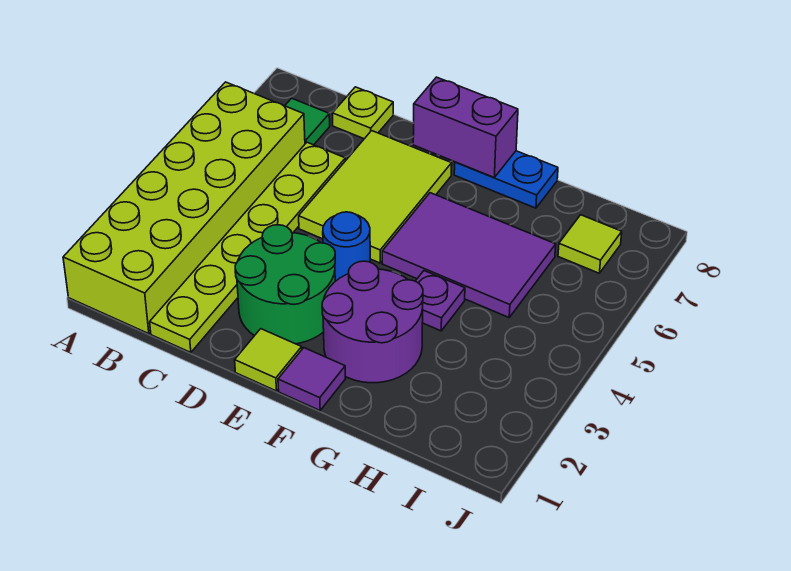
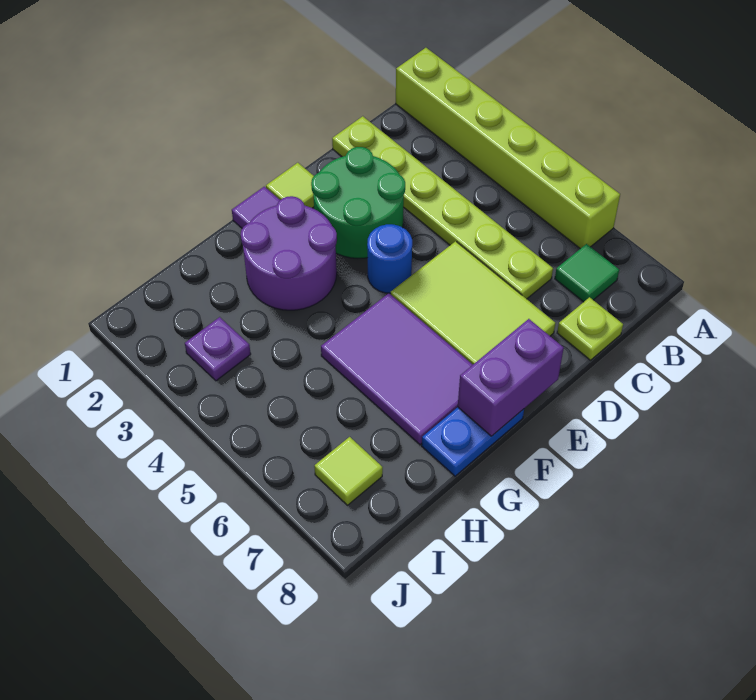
lime brick A1:B6 level 1 -> lime brick A1:A6 level 1
purple tile F5:H6 level 1 -> purple tile F5:G7 level 1
purple plate G4 level 1 -> purple plate I3 level 1

